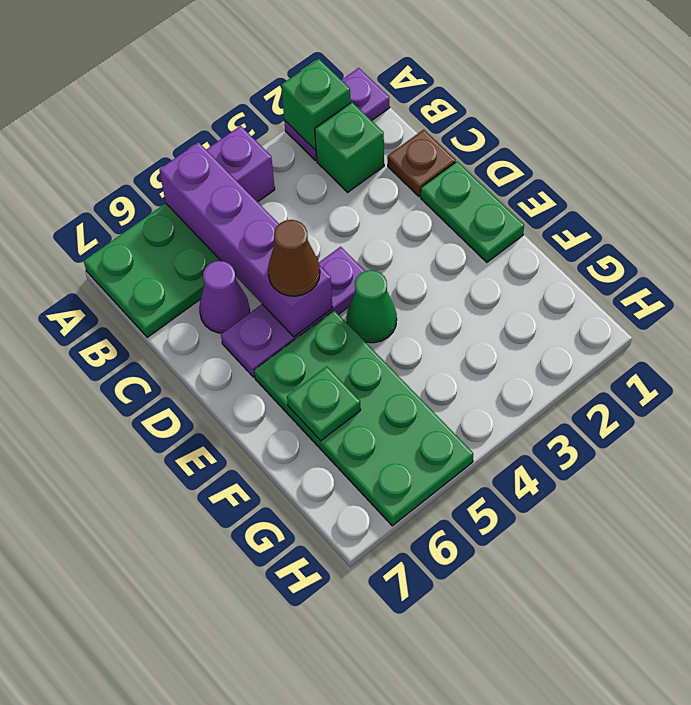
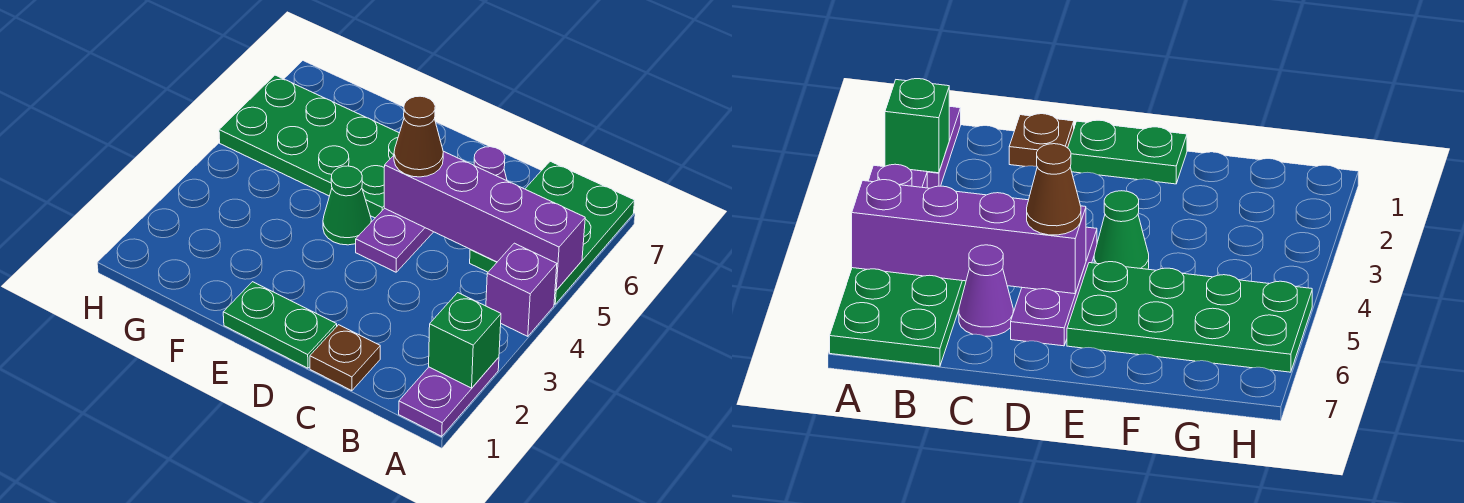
green brick B2 level 1 -> none
green plate F6 level 2 -> none

